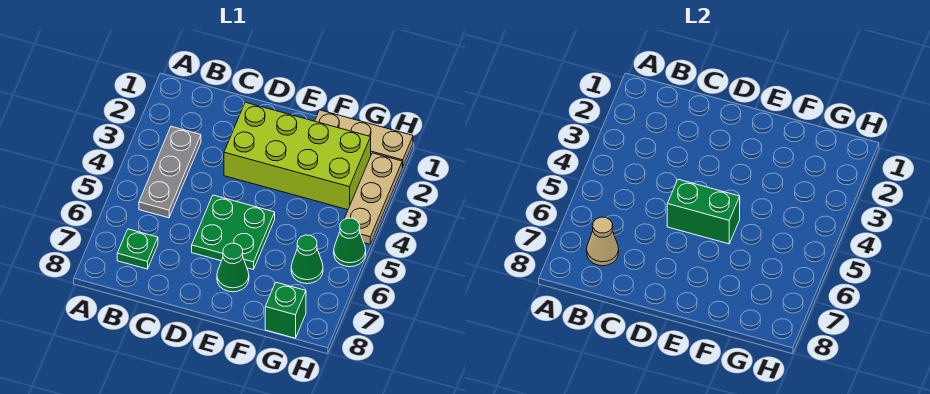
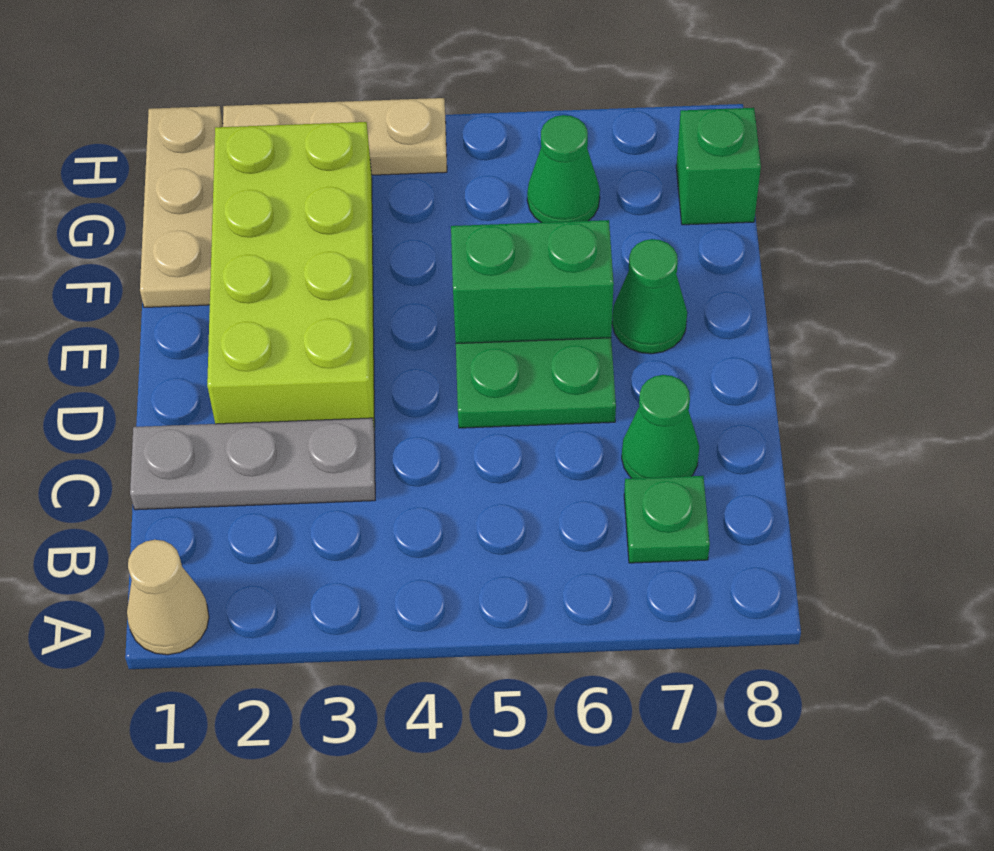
grey plate B3:B5 level 1 -> grey plate C1:C3 level 1
tan cone B7 level 2 -> tan cone A1 level 1
green brick D5:E5 level 2 -> green brick E5:E6 level 2
green cone H5 level 1 -> green cone C7 level 1

